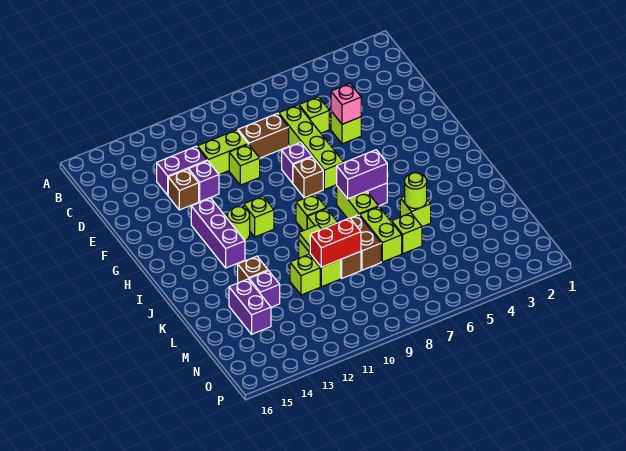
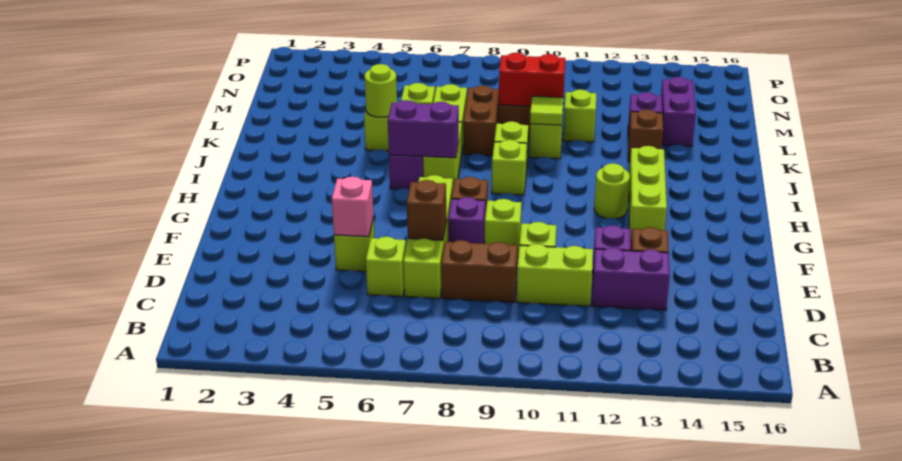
none -> brown brick E7 level 2
purple brick G13:I13 level 1 -> lime brick G13:I13 level 1
lime brick H11 level 1 -> lime brick F9 level 1

